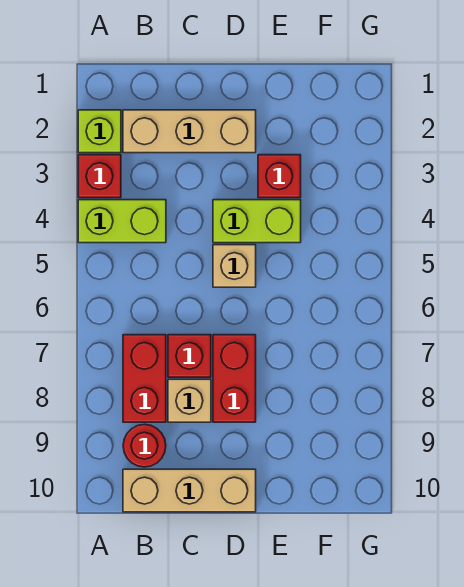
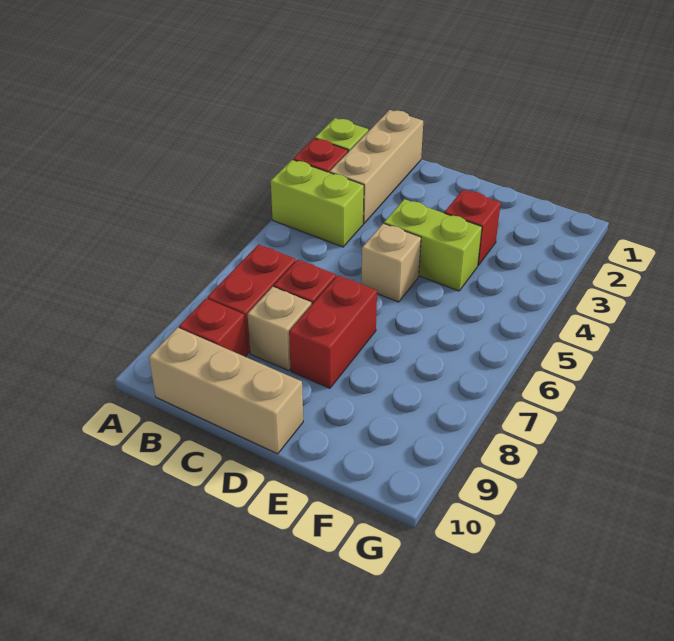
tan brick B2:D2 level 1 -> tan brick B1:B3 level 1
red round brick B9 level 1 -> red brick B9 level 1

